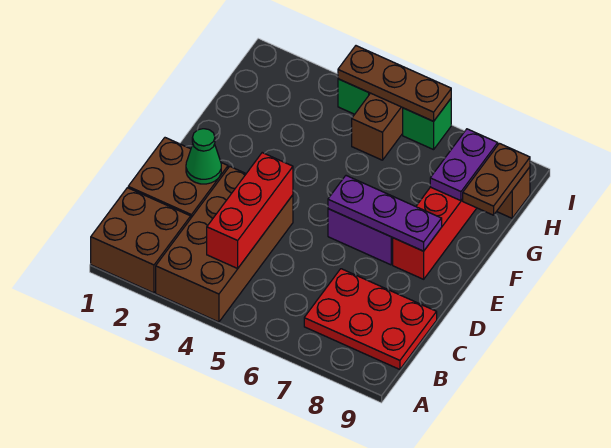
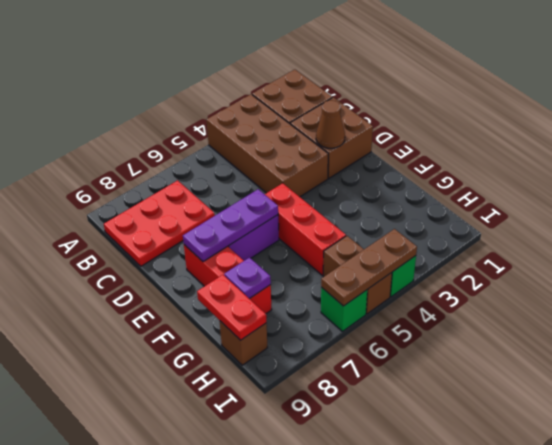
red brick B4:D4 level 2 -> red brick E5:G5 level 1
green cone D2 level 2 -> brown cone D2 level 2
purple plate G8:H8 level 2 -> purple plate G8 level 2
brown plate G9:H9 level 2 -> red plate G9:H9 level 2

